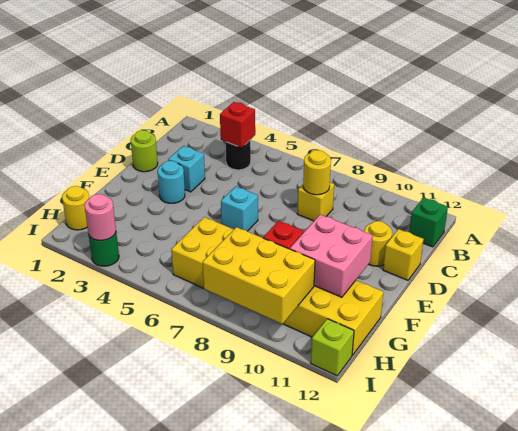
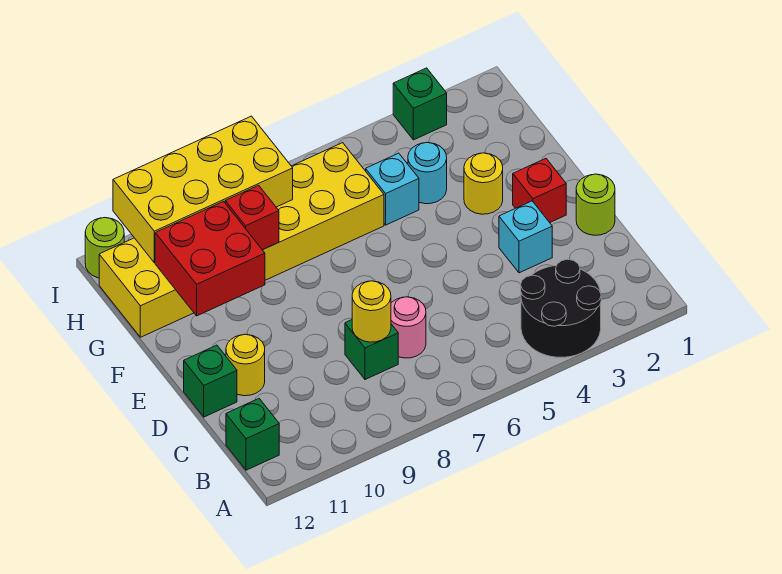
black round brick B4 level 1 -> black round brick A3:B4 level 1
red brick B4 level 2 -> red brick E2 level 1
yellow brick C8 level 1 -> green brick C8 level 1
yellow brick D12 level 1 -> green brick D12 level 1
cyan round brick E3 level 1 -> cyan round brick G4 level 1
cyan brick E6 level 1 -> cyan brick G5 level 1
pink brick F10:G11 level 2 -> red brick F10:G11 level 2
yellow round brick H1 level 1 -> yellow round brick F3 level 1
yellow brick H8:I10 level 2 -> yellow brick H8:I11 level 2
green round brick I3 level 1 -> green brick I3 level 1
pink round brick I3 level 2 -> pink round brick C7 level 1
lime brick I12 level 1 -> lime round brick I12 level 1

